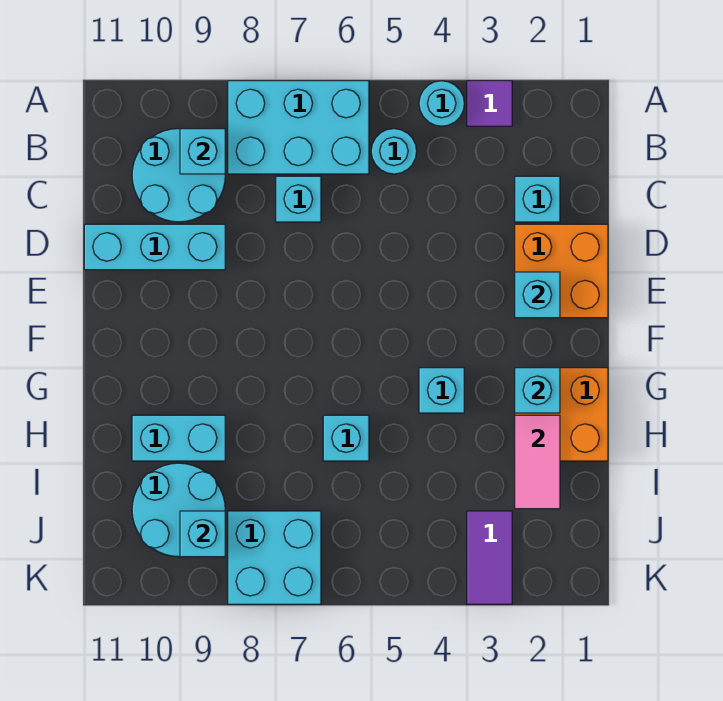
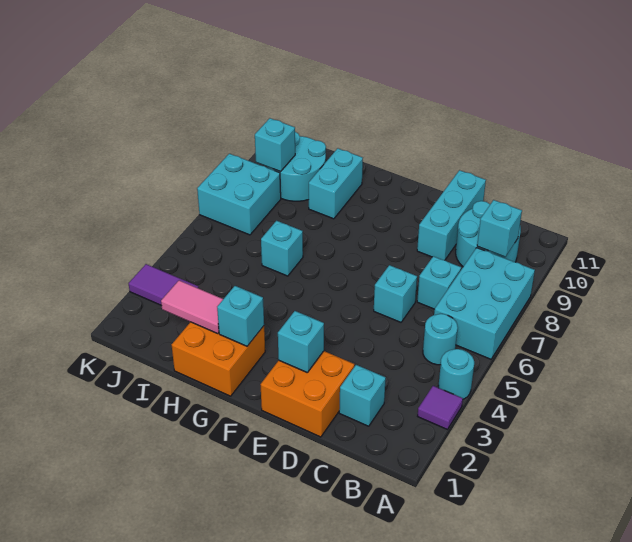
cyan brick G4 level 1 -> cyan brick D6 level 1

